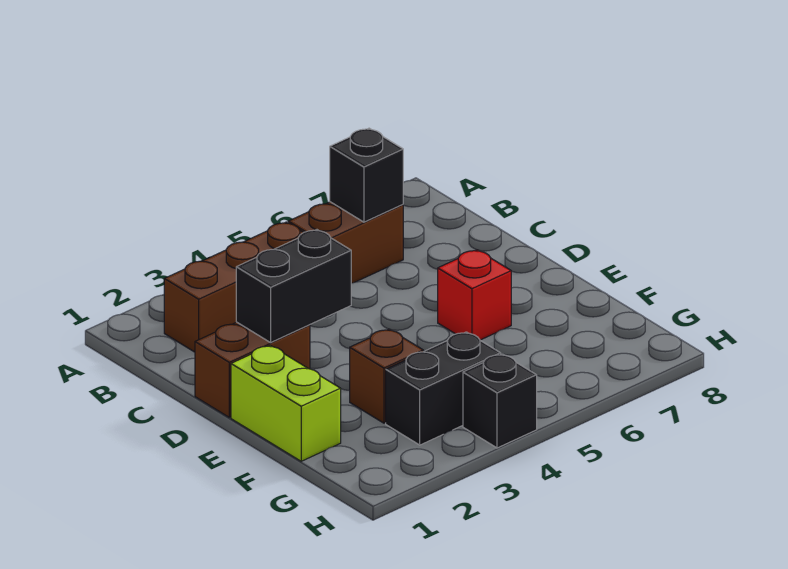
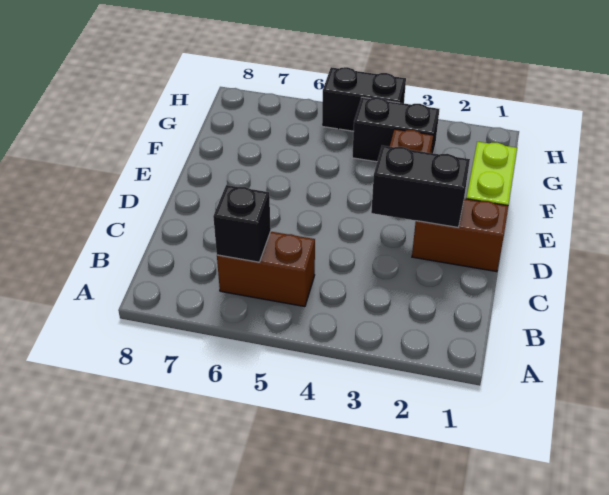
brown brick B2:B4 level 1 -> none
red brick E6 level 1 -> none
black brick H4 level 1 -> black brick H4:H5 level 1

